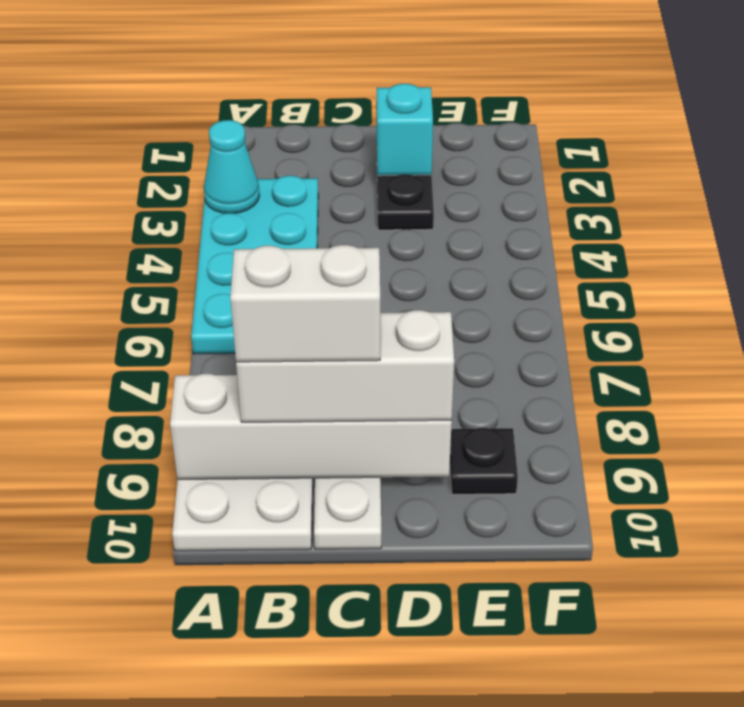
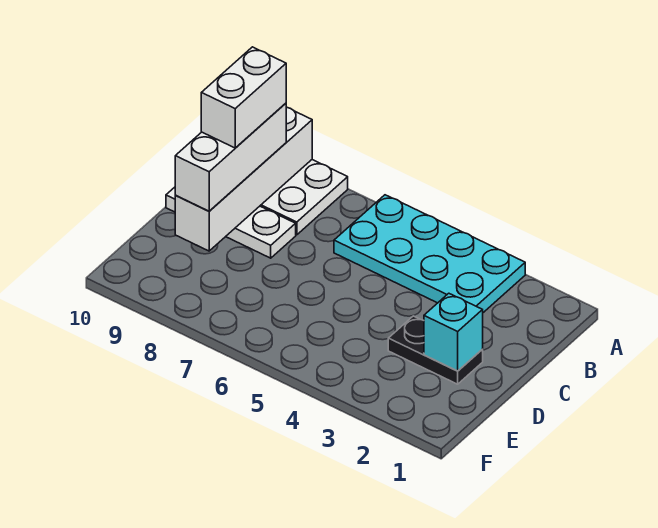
cyan cone A3 level 2 -> none
black plate E9 level 1 -> none

